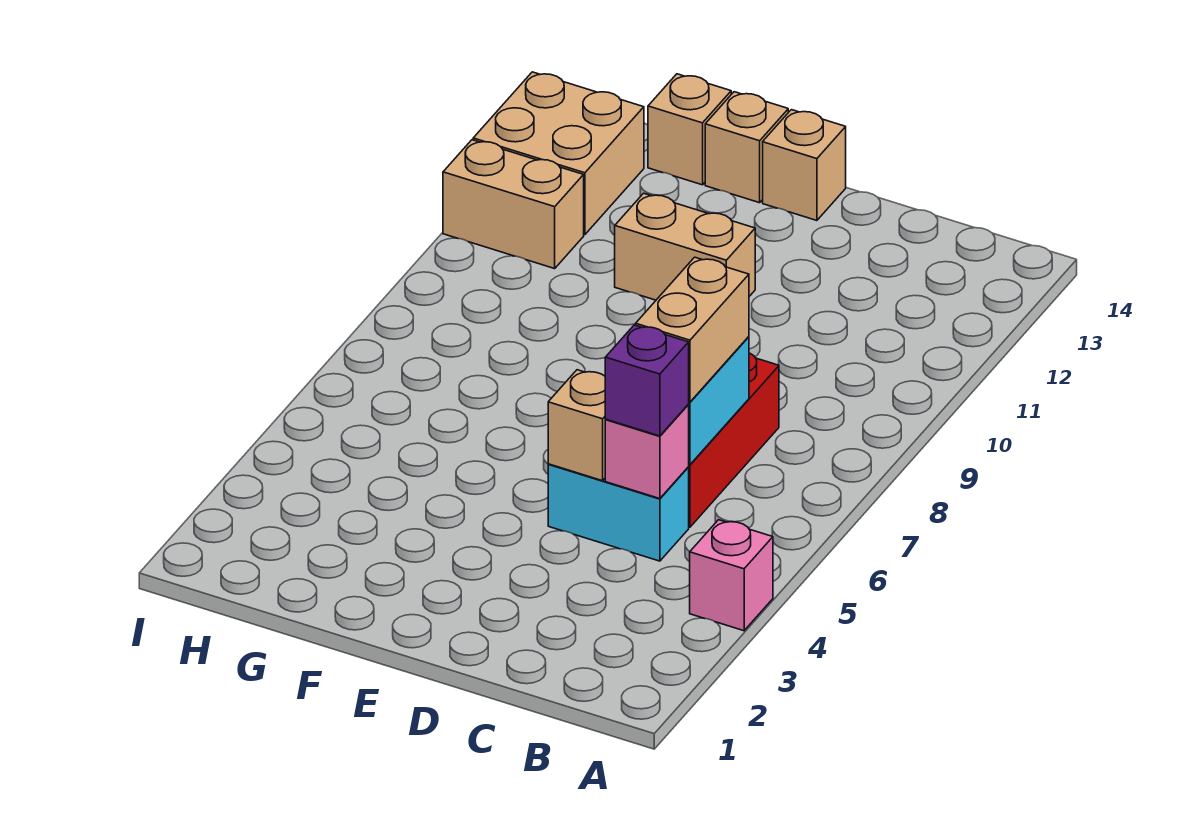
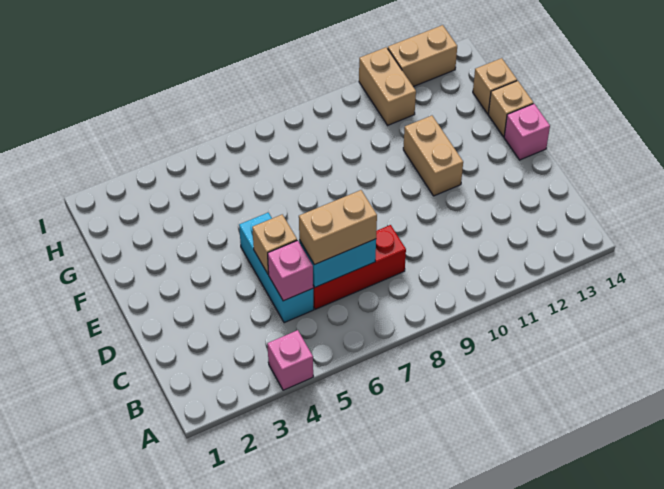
cyan brick C5:D5 level 1 -> cyan brick C5:E5 level 1
purple brick C5 level 3 -> none
tan brick E14 level 1 -> pink brick E14 level 1
tan brick H12:I13 level 1 -> tan brick I12:I13 level 1

